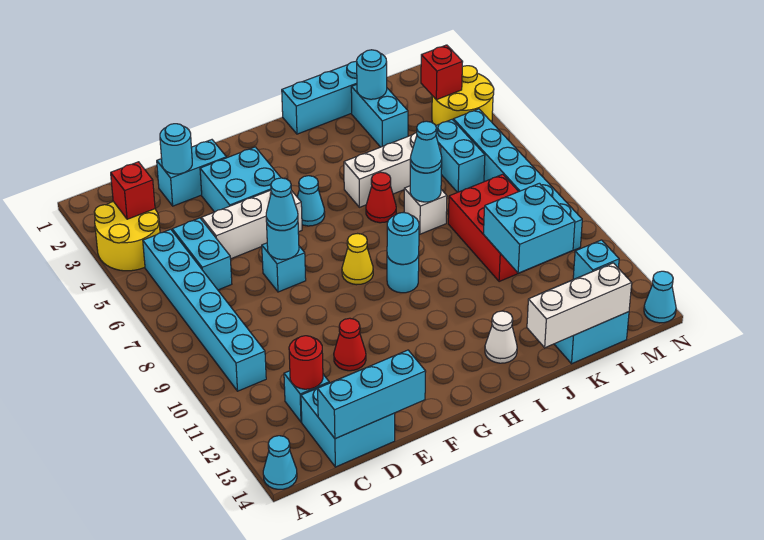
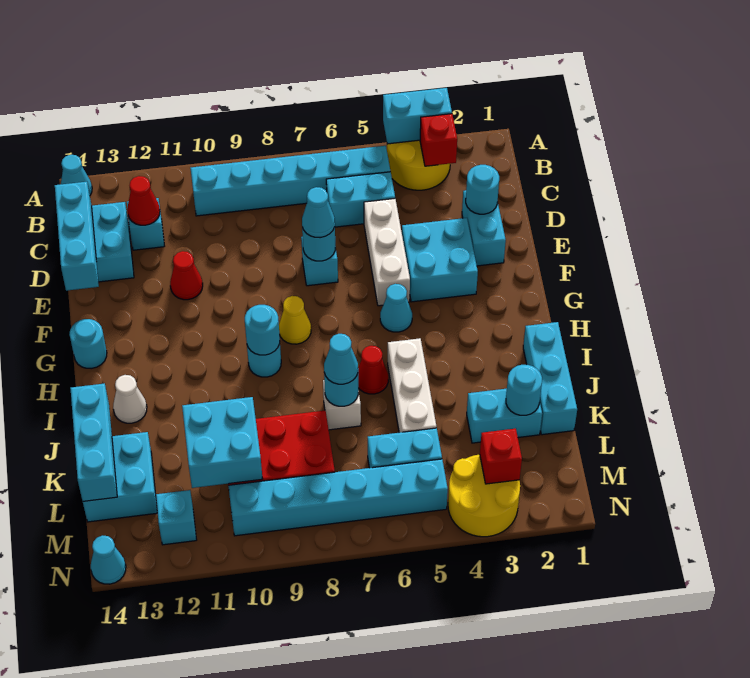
none -> cyan brick A3:A4 level 2
red round brick C12 level 2 -> red cone C12 level 2
none -> cyan round brick G14 level 1
white brick J14:L14 level 2 -> cyan brick J14:L14 level 2

